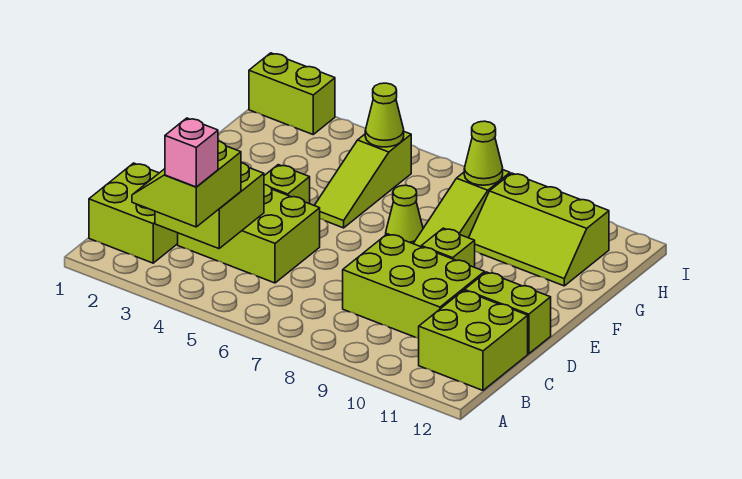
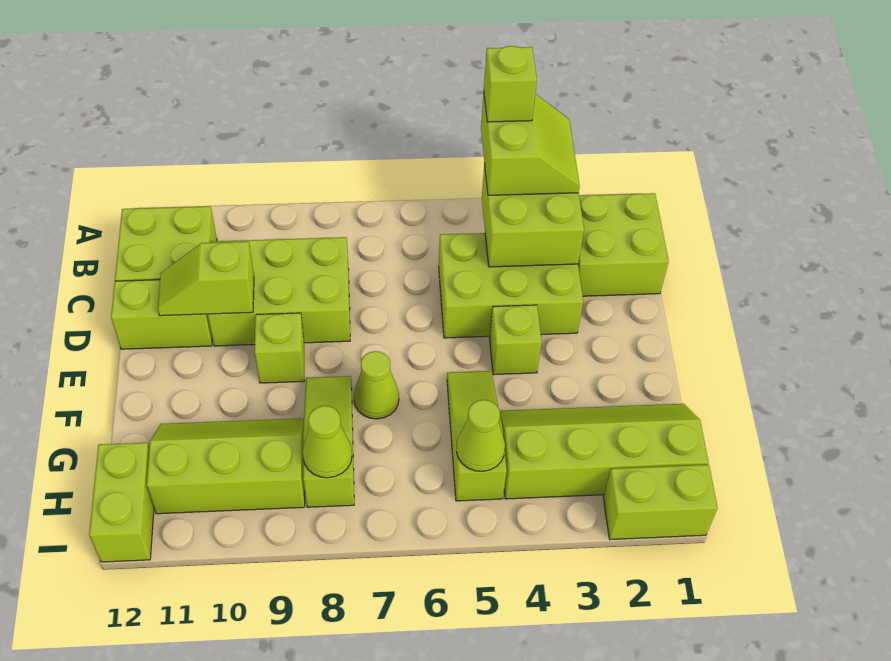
pink brick A4 level 4 -> lime brick A4 level 4
none -> lime slope D10:D11 level 2 top 10
none -> lime slope G1:H4 level 1 top H
none -> lime brick H12:I12 level 1

